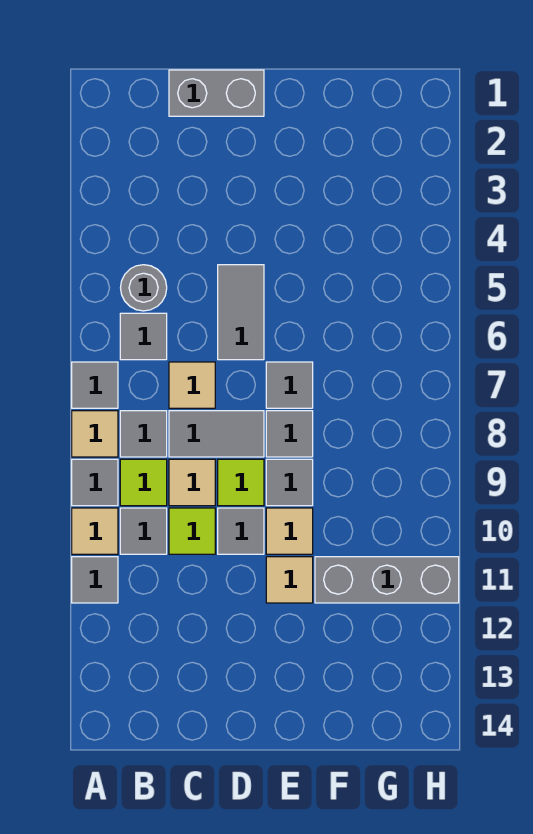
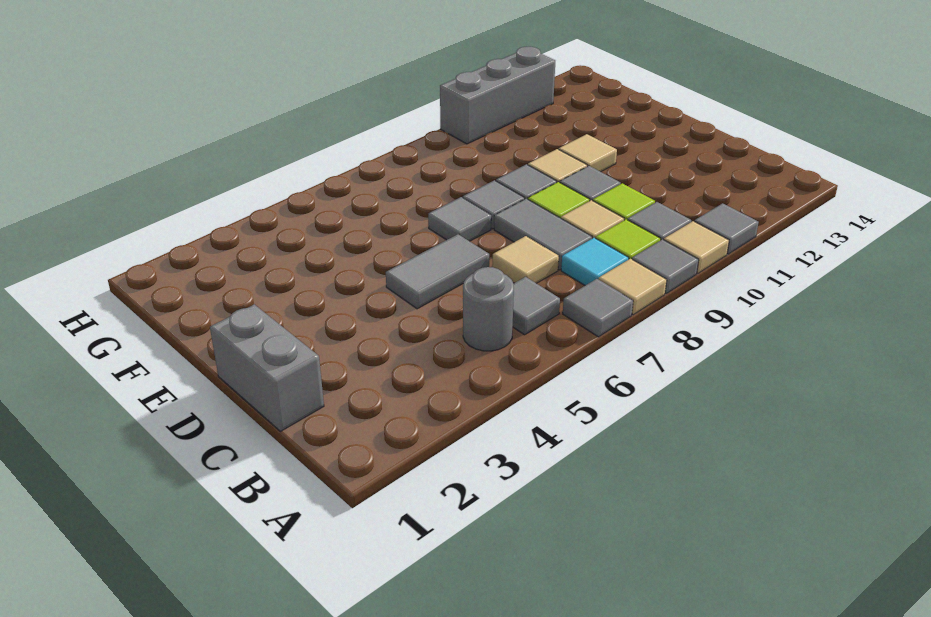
grey tile B8 level 1 -> cyan tile B8 level 1
grey brick F11:H11 level 1 -> grey brick H10:H12 level 1

